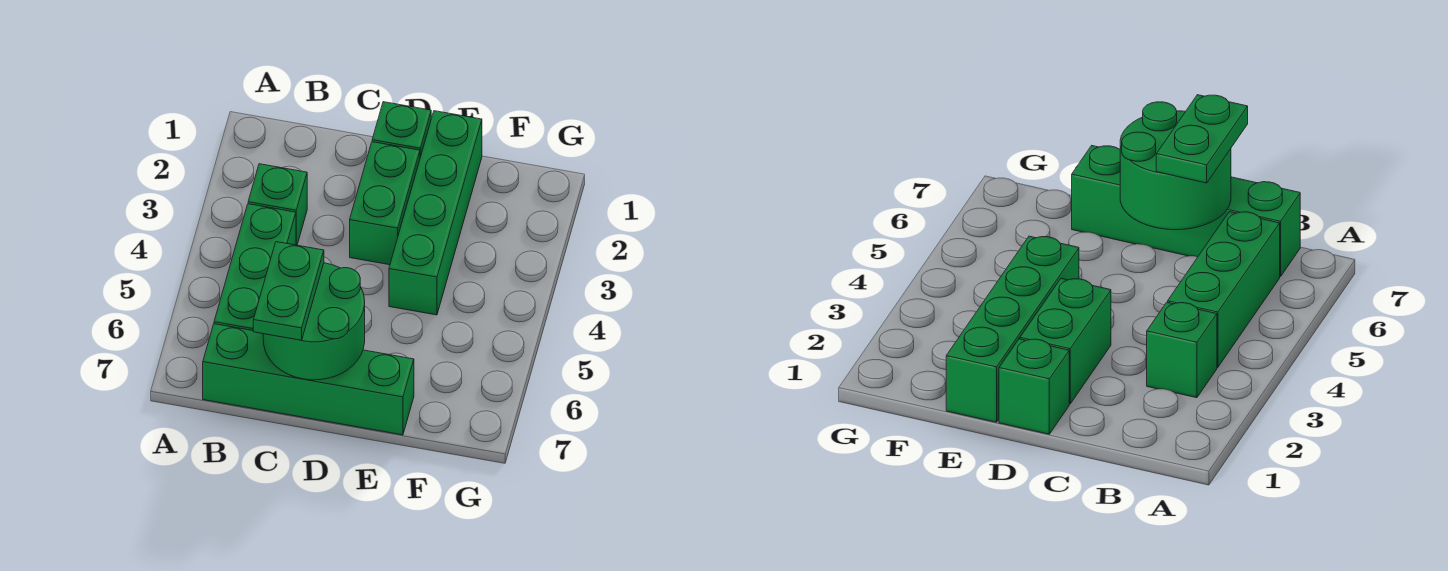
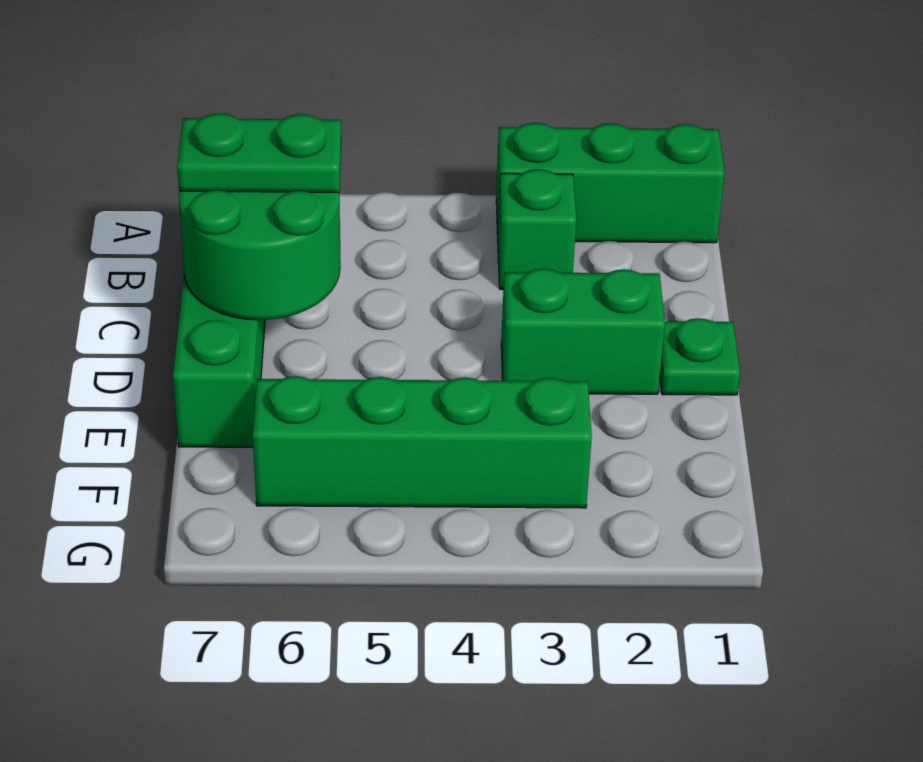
green brick B4:B6 level 1 -> green brick A1:A3 level 1
green brick D1 level 1 -> green plate D1 level 1
green brick E1:E4 level 1 -> green brick F3:F6 level 1

